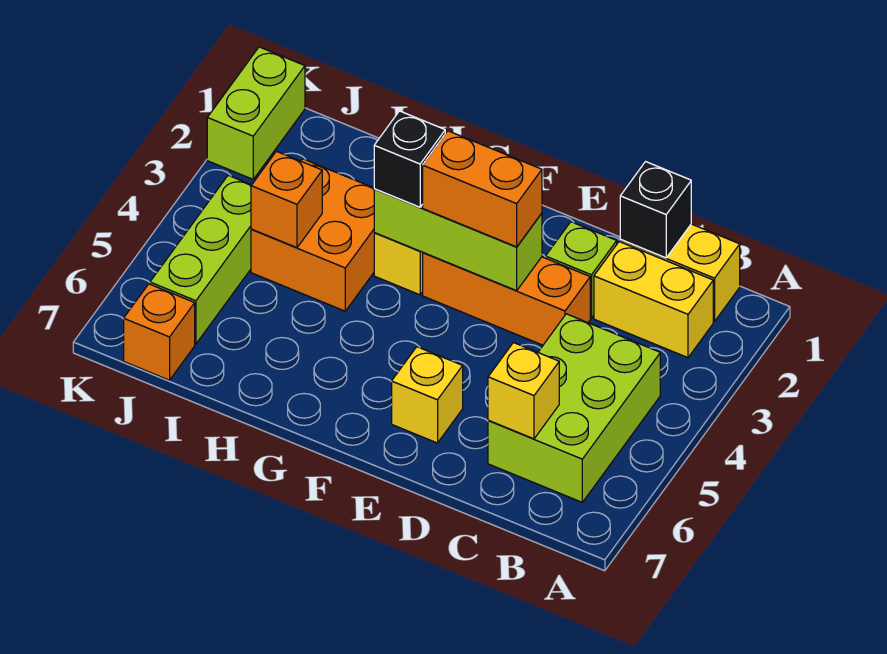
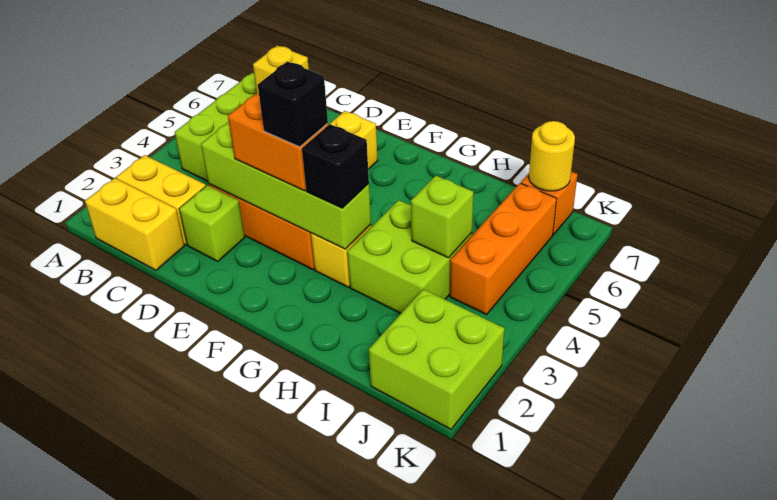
black brick C1 level 2 -> black brick F3 level 4
lime brick E3:G3 level 2 -> lime brick D3:G3 level 2
orange brick H3:I4 level 1 -> lime brick H3:I4 level 1
orange brick I4 level 2 -> lime brick I4 level 2
lime brick J4:J6 level 1 -> orange brick J4:J6 level 1
none -> yellow round brick J7 level 2
lime brick K1:K2 level 1 -> lime brick J1:K2 level 1

